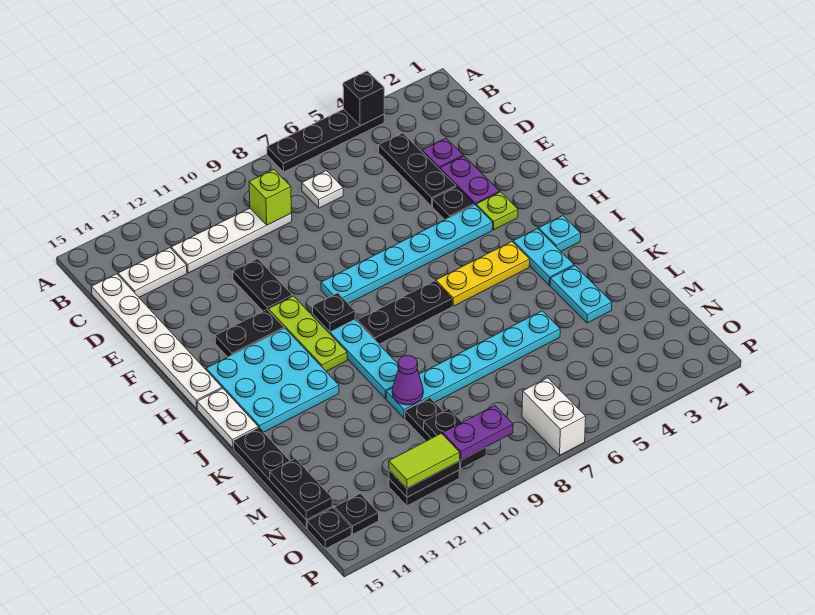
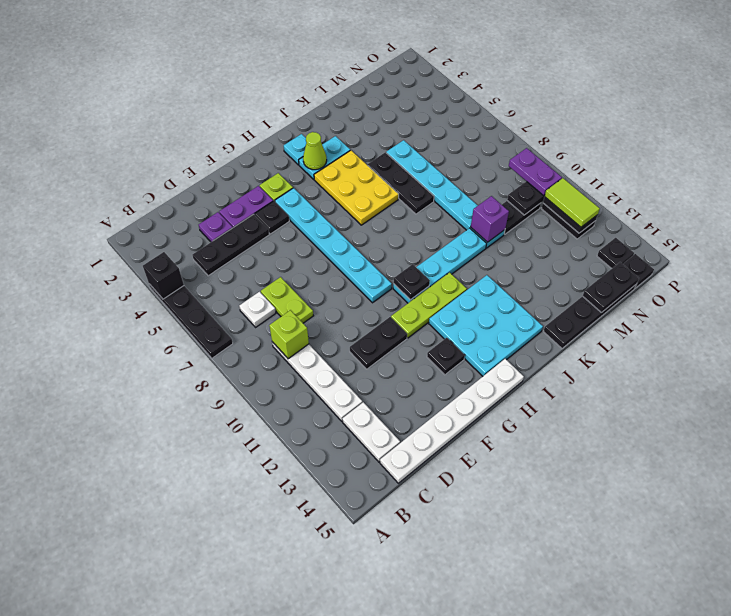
none -> lime plate D7:D8 level 1
black plate G12:G13 level 1 -> black plate G13 level 1
none -> lime cone I3 level 2
yellow plate I4:I6 level 1 -> yellow plate I4:J6 level 1
black plate I7:I9 level 1 -> black plate K5:K7 level 1
white plate I15:J15 level 1 -> none
cyan plate K3:L3 level 1 -> none
purple cone L10 level 2 -> purple brick L10 level 2
white brick O7:P7 level 1 -> none

